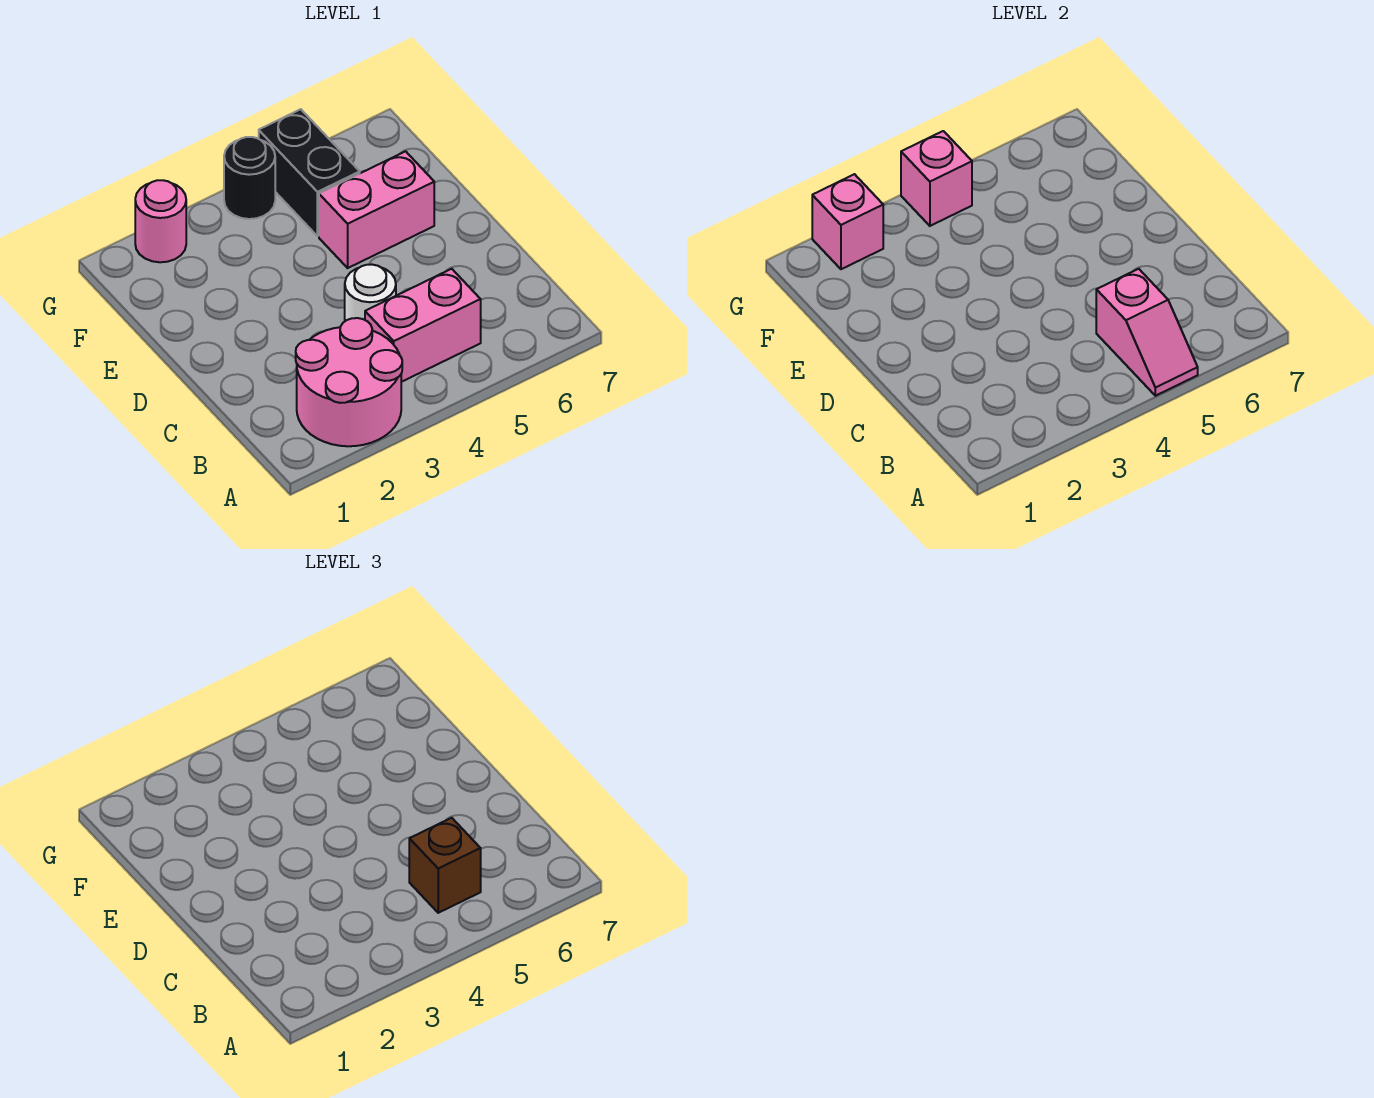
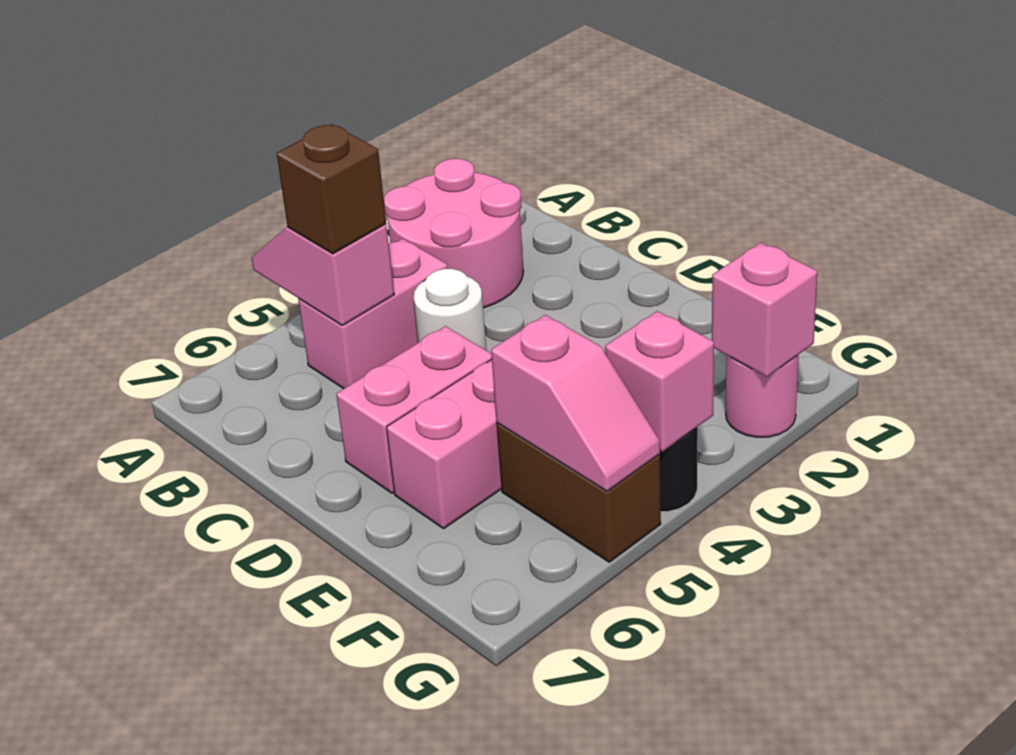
none -> pink brick D5:D6 level 1
black brick F5:G5 level 1 -> brown brick F5:G5 level 1
none -> pink slope F5:G5 level 2 top F

